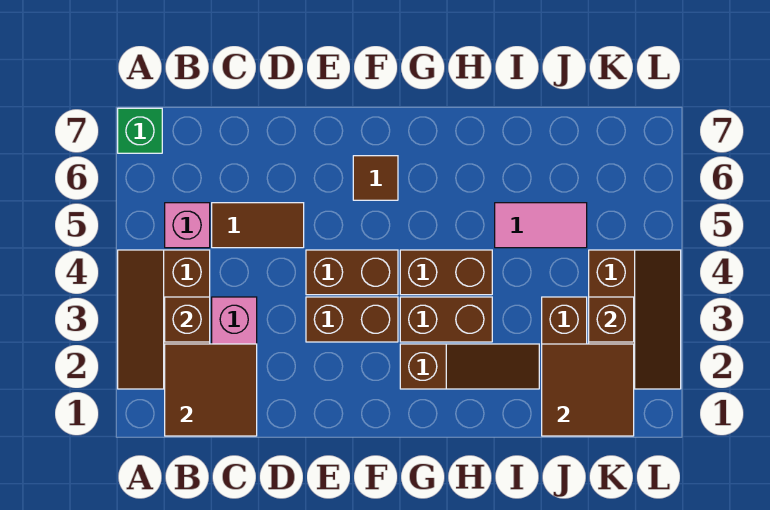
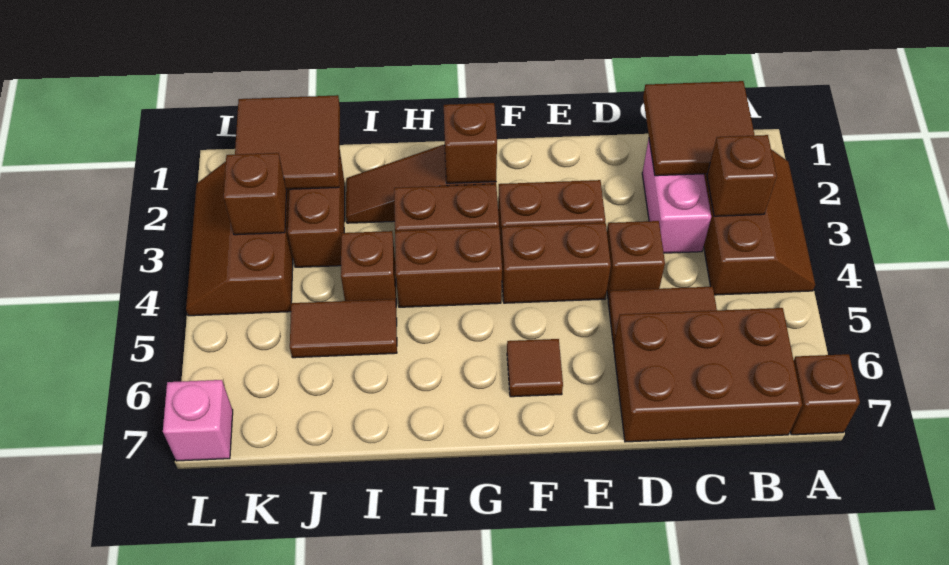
green brick A7 level 1 -> brown brick A7 level 1
pink brick B5 level 1 -> pink brick L7 level 1
none -> brown brick B6:D7 level 1
none -> brown brick D4 level 1
none -> brown brick G2 level 2
none -> brown brick I4 level 1
pink tile I5:J5 level 1 -> brown tile I5:J5 level 1

